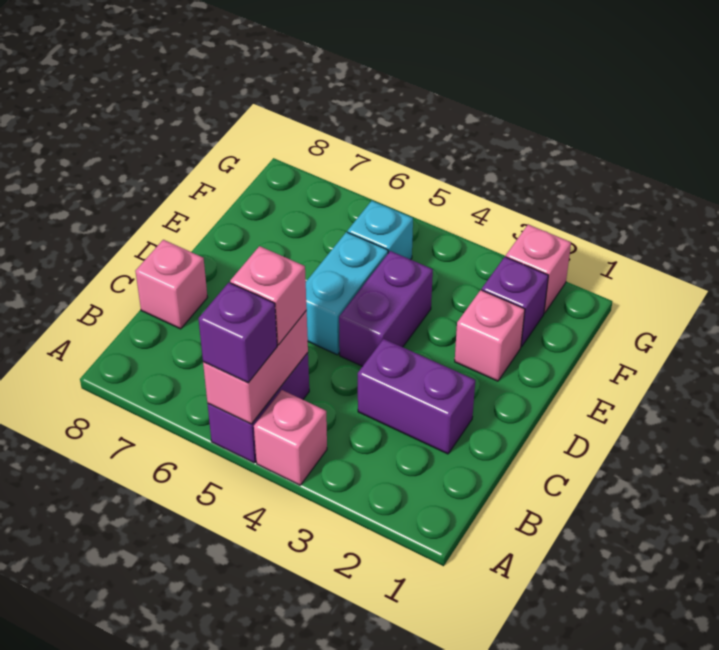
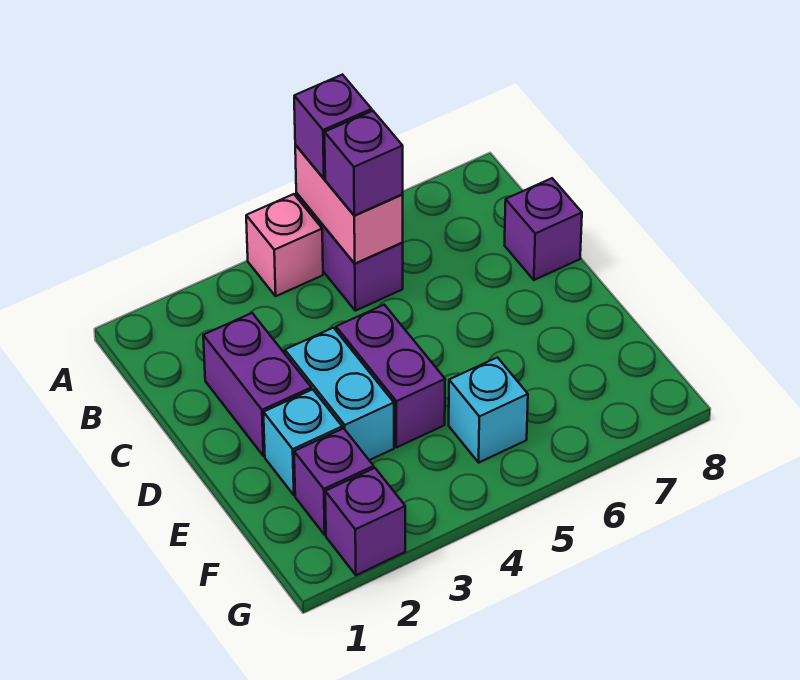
pink brick B5 level 3 -> purple brick B5 level 3
purple brick C2:C3 level 1 -> purple brick C2:D2 level 1
pink brick C8 level 1 -> purple brick C8 level 1
cyan brick D5:E5 level 1 -> cyan brick D3:E3 level 1
pink brick E2 level 1 -> cyan brick E2 level 1
pink brick G2 level 1 -> purple brick G2 level 1

